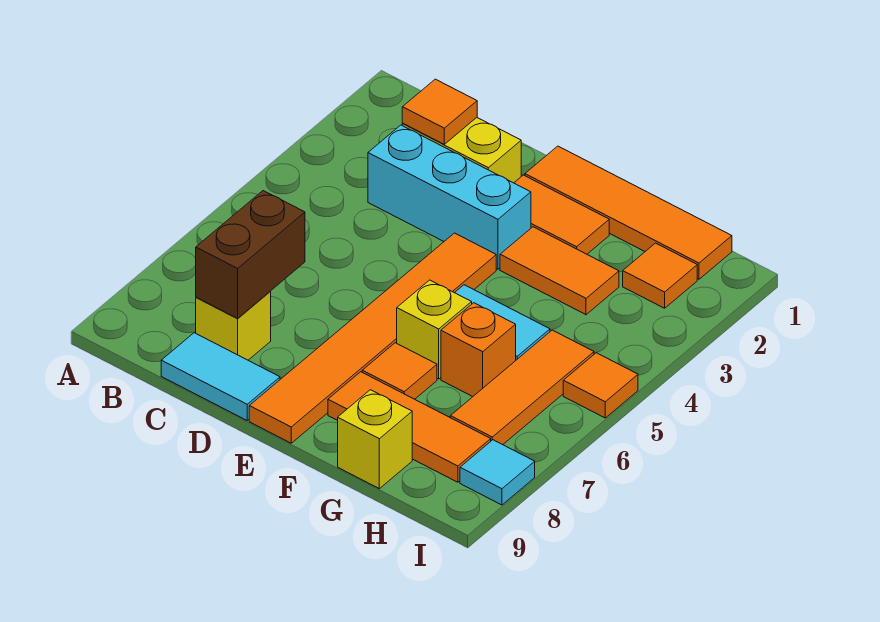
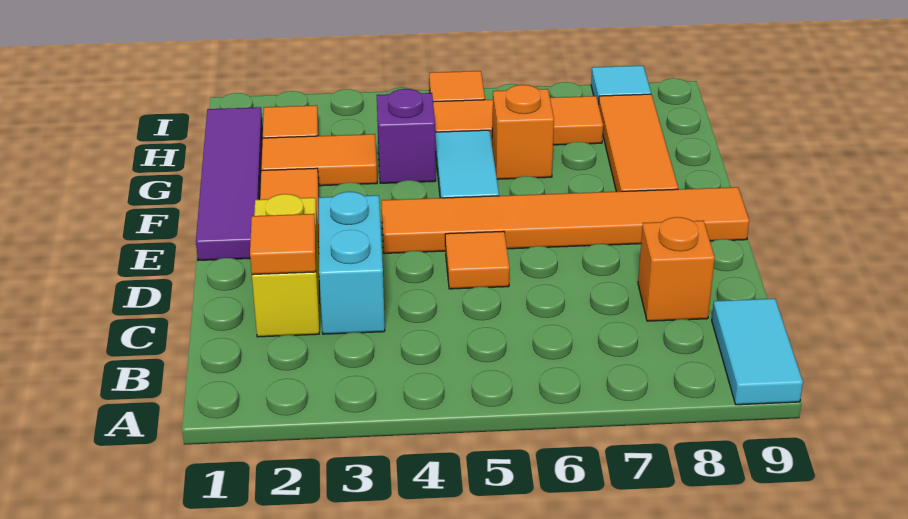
cyan brick C3:E3 level 1 -> cyan brick C3:D3 level 1
brown brick C7:C8 level 2 -> none
yellow brick C8 level 1 -> orange brick C8 level 1
cyan tile C9:D9 level 1 -> cyan tile A9:B9 level 1
orange tile E1:H1 level 1 -> purple tile E1:H1 level 1
orange tile F3:G3 level 1 -> orange tile G2:G3 level 1
yellow brick F6 level 1 -> none
orange tile F7 level 1 -> orange tile D5 level 1
none -> purple brick G4 level 1
yellow brick G9 level 1 -> none

